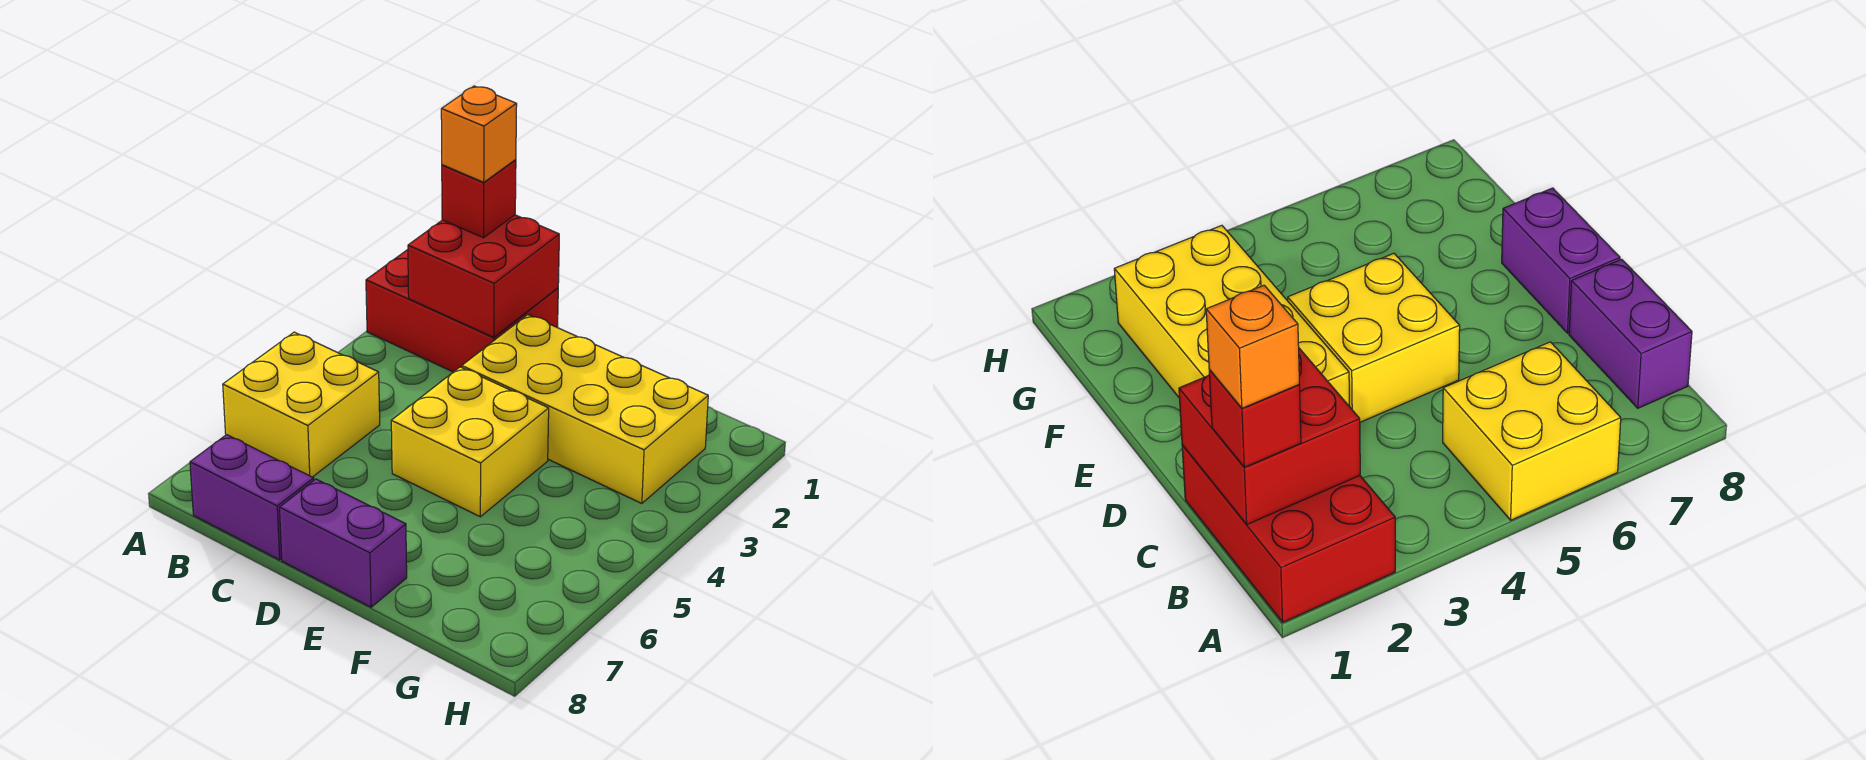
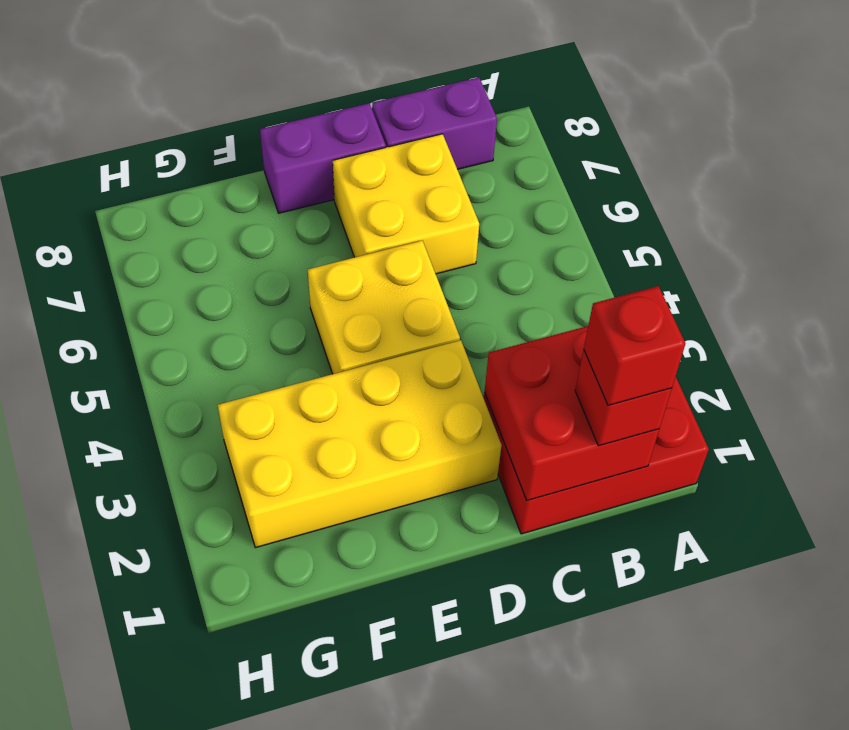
yellow brick A5:B6 level 1 -> yellow brick C6:D7 level 1
orange brick B1 level 4 -> red brick B1 level 4

